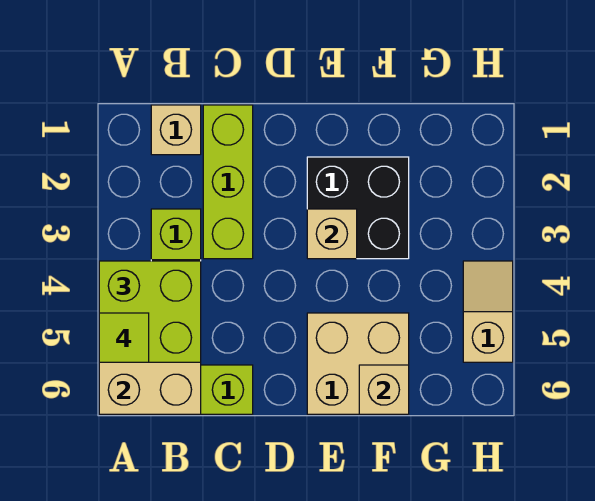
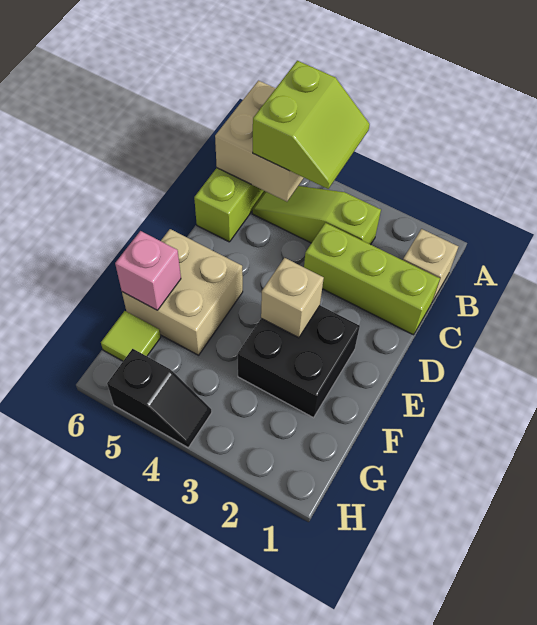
lime brick A4:B5 level 3 -> lime slope A4:B5 level 3 top 5
lime tile A5 level 4 -> lime tile G6 level 1
tan brick F6 level 2 -> pink brick F6 level 2
tan slope H4:H5 level 1 top 5 -> black slope H4:H5 level 1 top 5

